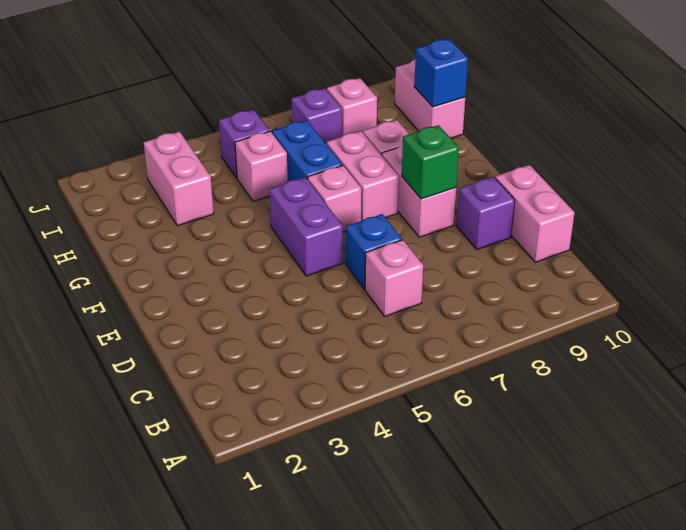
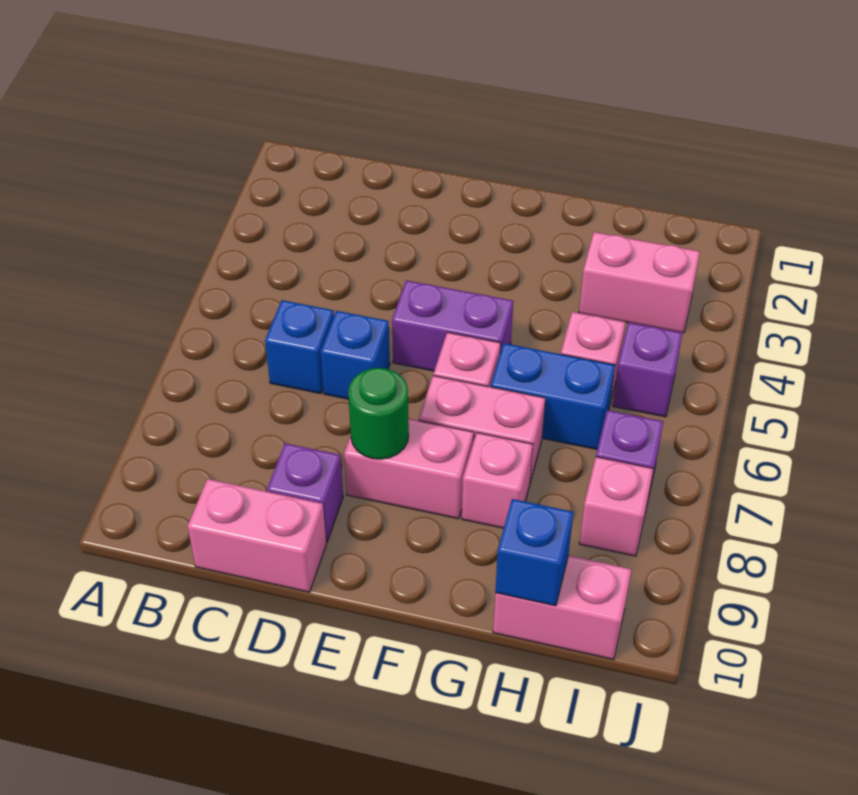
pink brick C6 level 1 -> blue brick C6 level 1
green brick E8 level 2 -> green round brick E8 level 2

